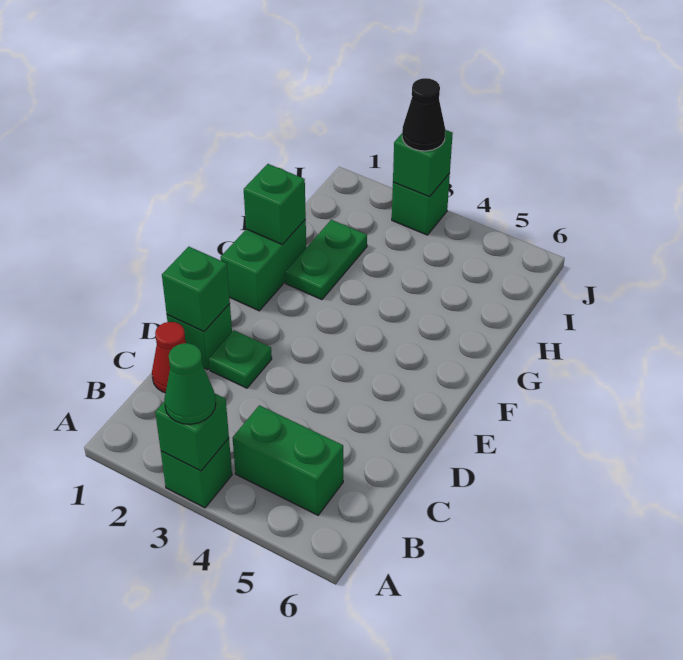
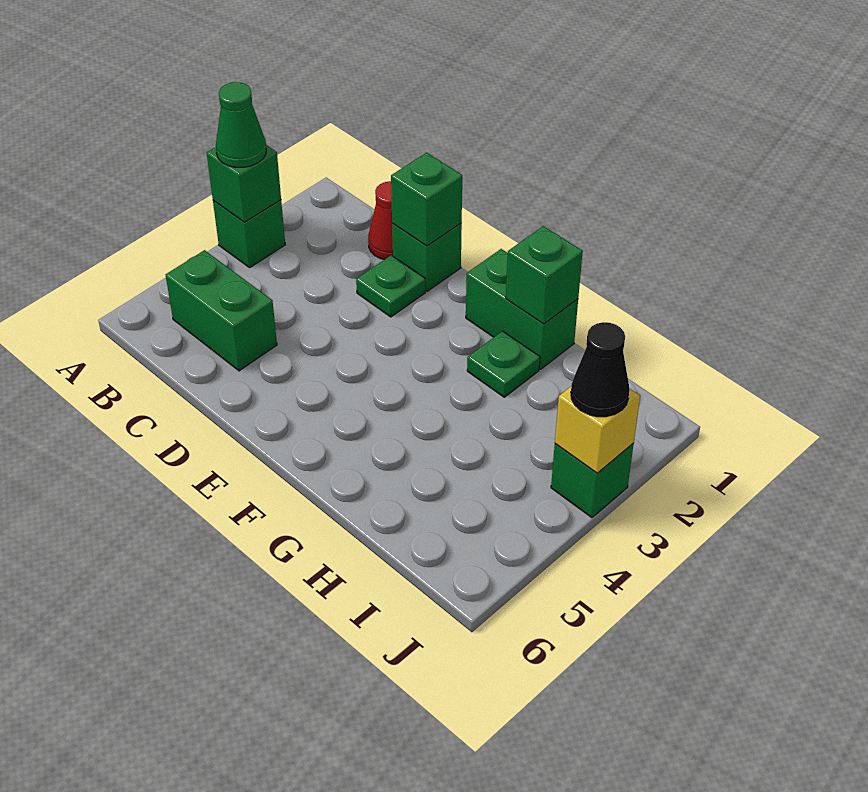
green brick B4:B5 level 1 -> green brick B5:C5 level 1
green plate G2:H2 level 1 -> green plate G2 level 1
green brick J3 level 2 -> yellow brick J3 level 2

